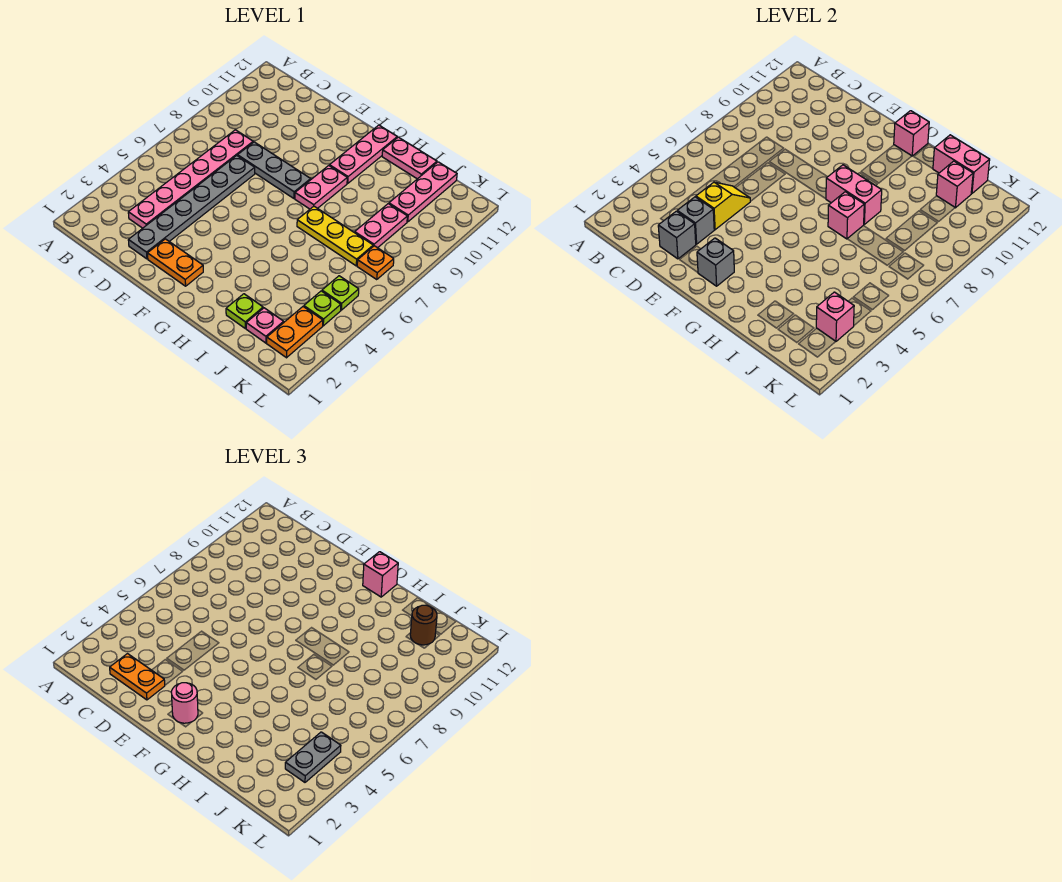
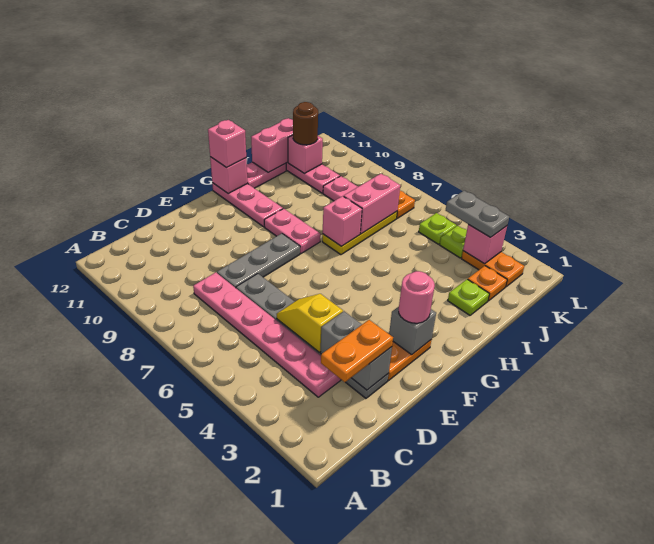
pink brick G8:H8 level 2 -> pink brick I7:J7 level 2
pink plate J2 level 1 -> orange plate J2 level 1

